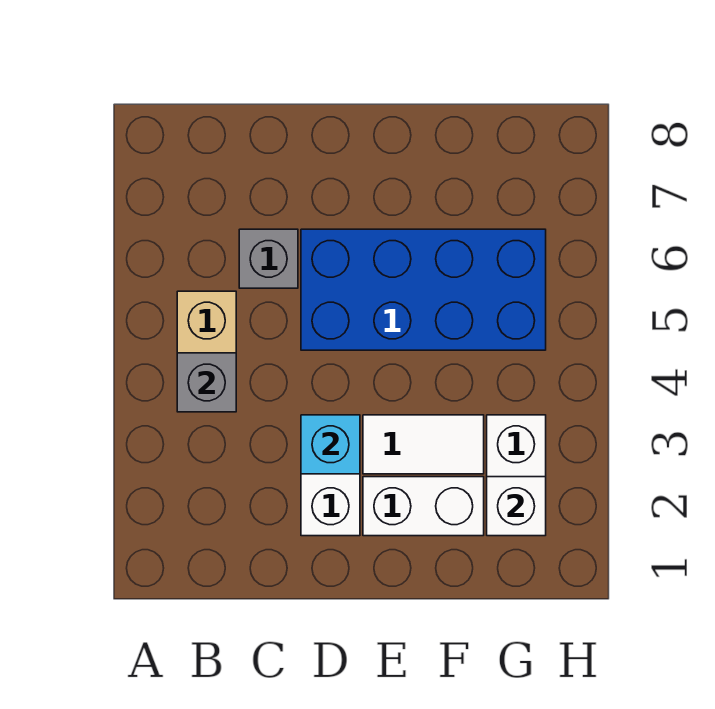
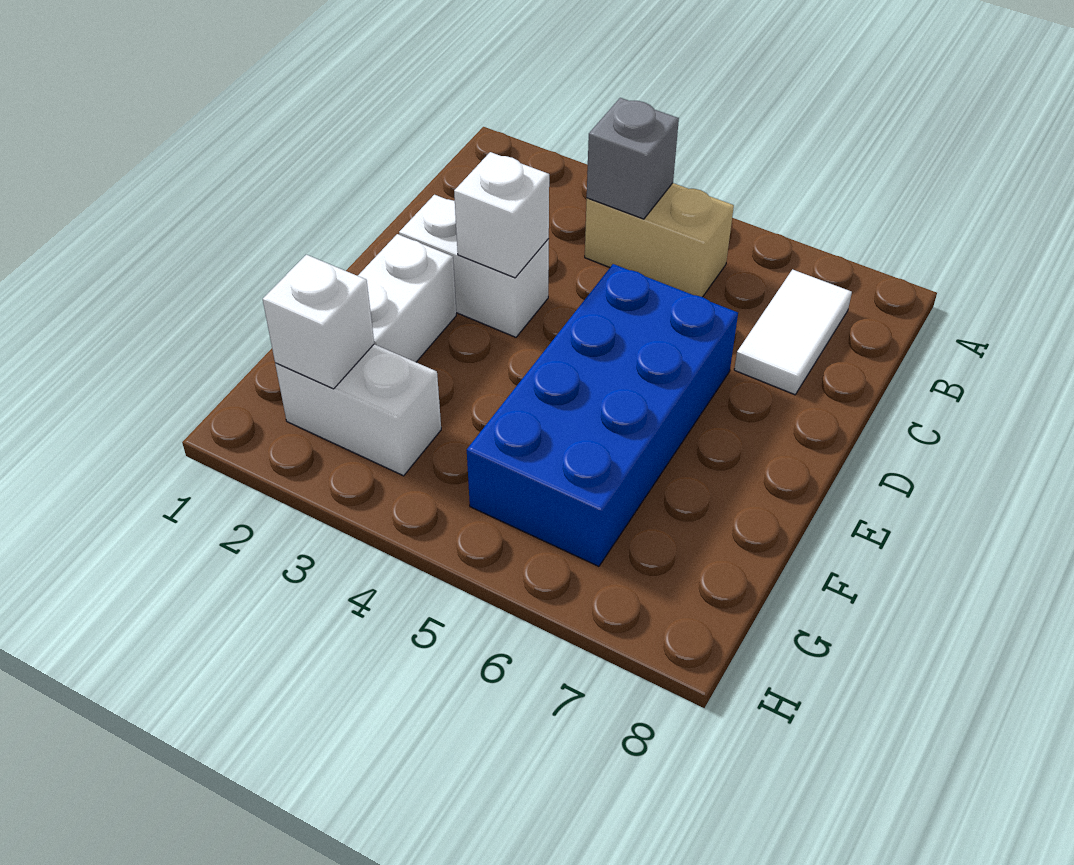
grey brick C6 level 1 -> none
cyan brick D3 level 2 -> white brick D3 level 2
white tile E3:F3 level 1 -> white tile B7:C7 level 1

